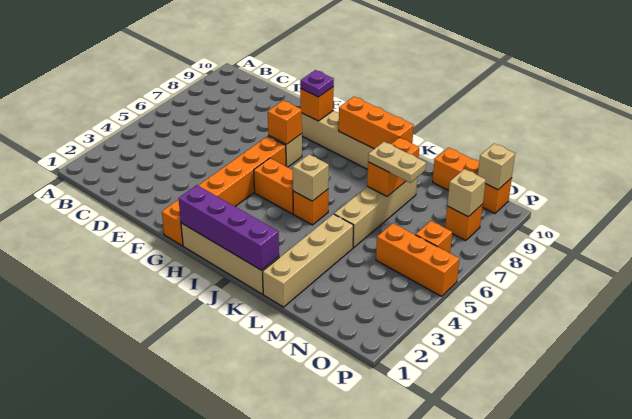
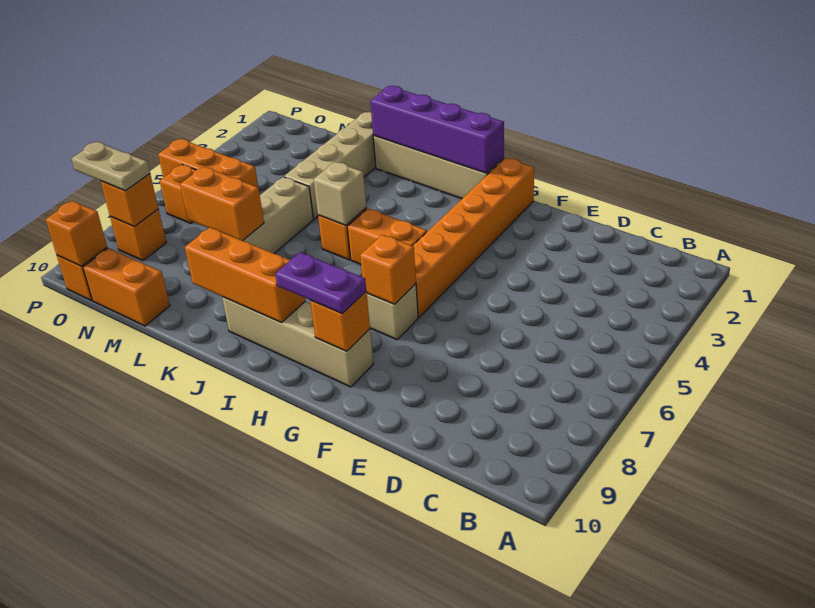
purple plate G9 level 3 -> purple plate G9:H9 level 3
orange brick L7:L8 level 2 -> orange brick L7:M7 level 2
tan plate L7:M7 level 3 -> tan plate O8:P8 level 3
tan brick O8 level 2 -> orange brick O8 level 2
tan brick O10 level 2 -> orange brick O10 level 2

